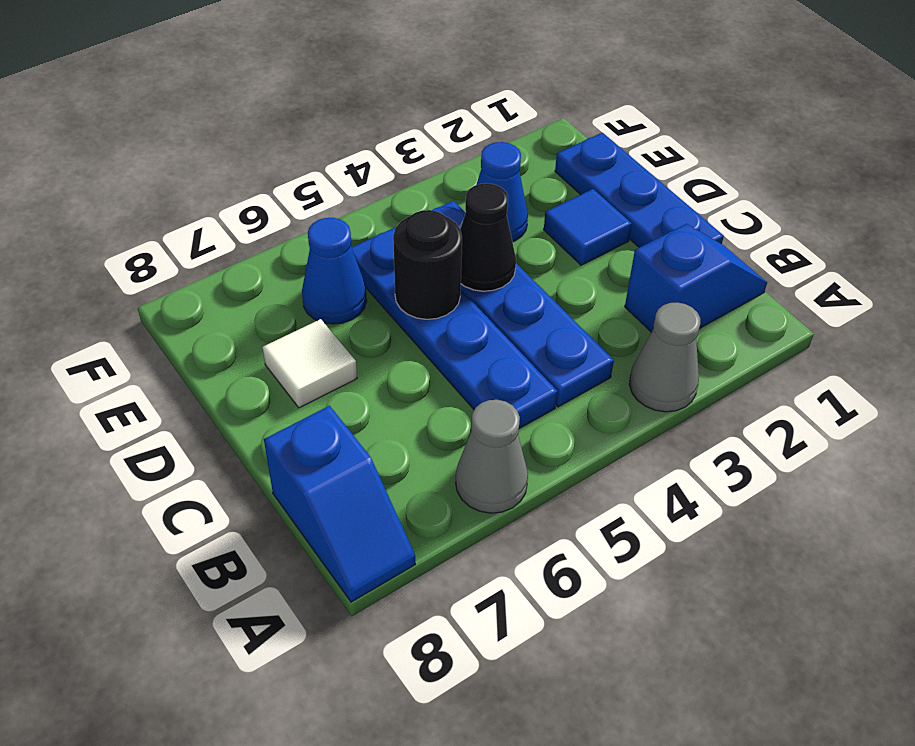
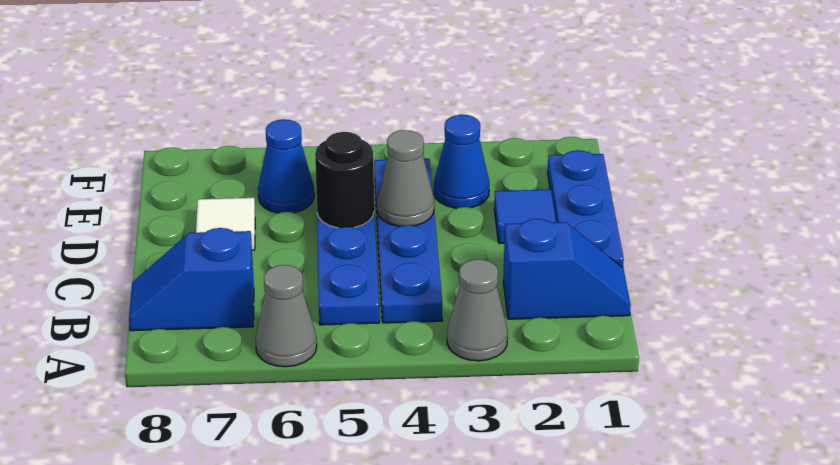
blue slope A8:B8 level 1 top B -> blue slope B7:B8 level 1 top 7
black cone D4 level 2 -> grey cone D4 level 2

